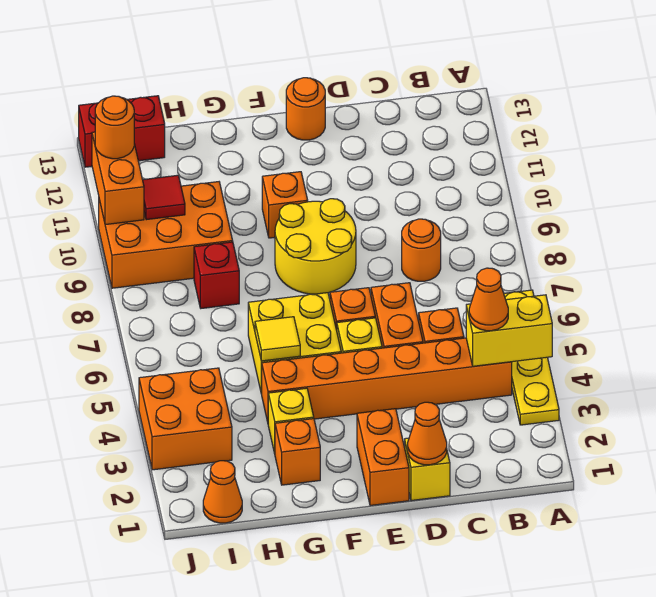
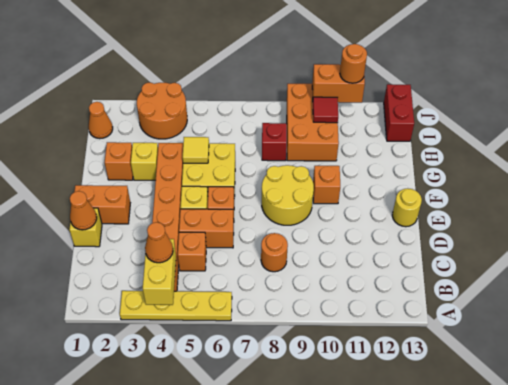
orange round brick E13 level 1 -> yellow round brick E13 level 1
orange brick I3:J4 level 1 -> orange round brick I3:J4 level 1

